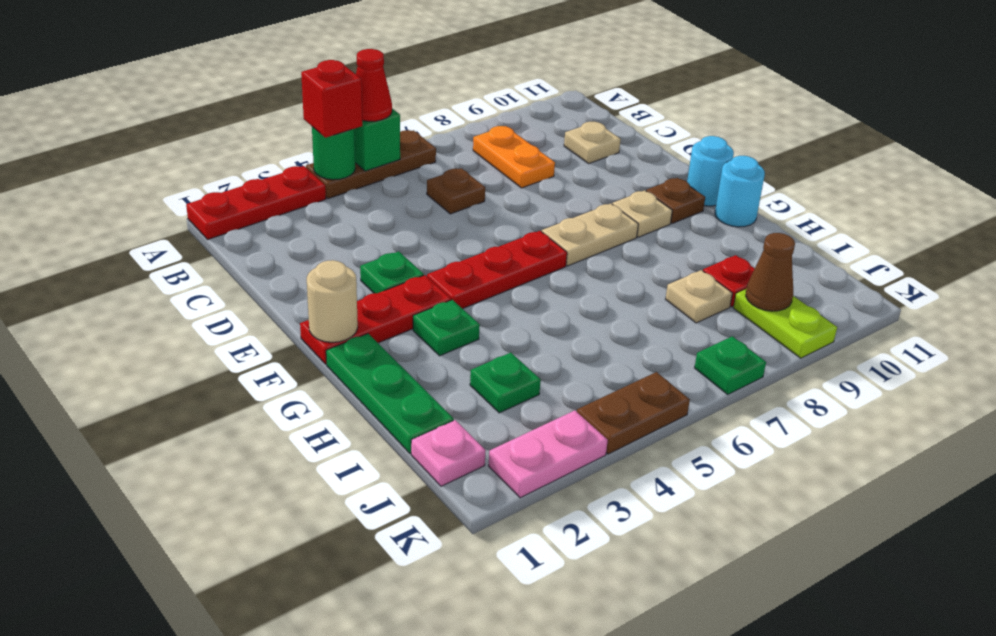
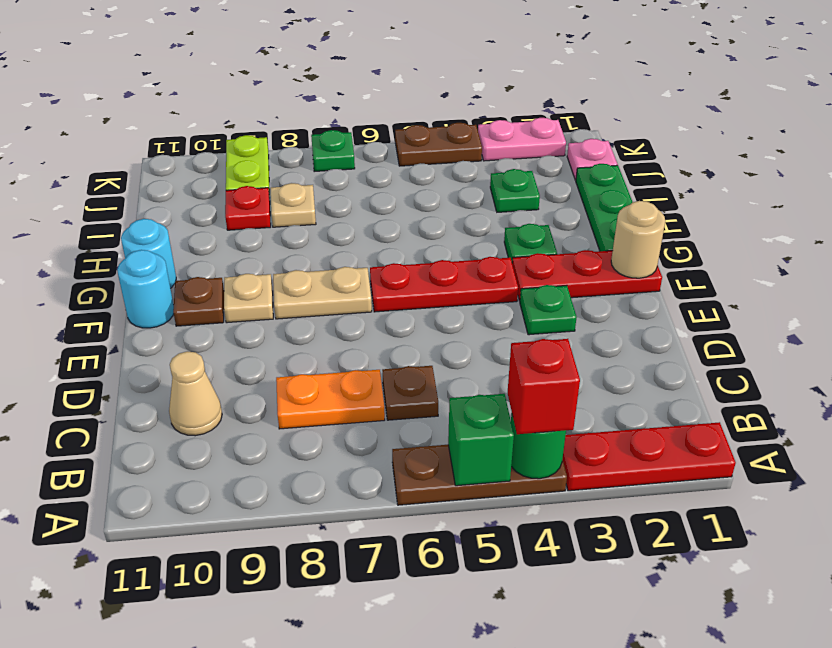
red cone A5 level 3 -> none
orange plate B8:C8 level 1 -> orange plate C7:C8 level 1
tan plate C10 level 1 -> tan cone C10 level 1
brown cone J9 level 2 -> none

